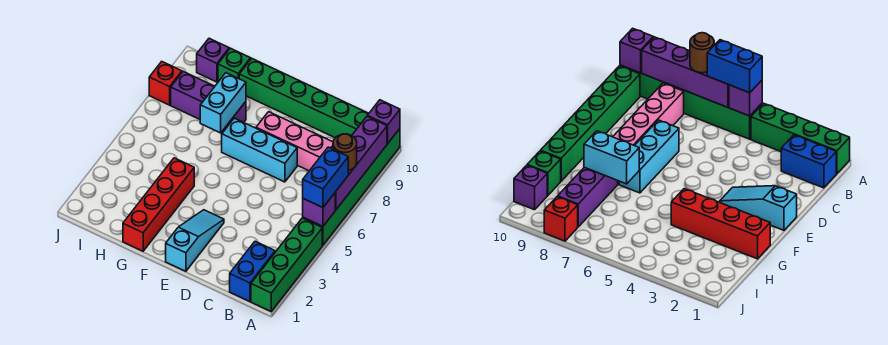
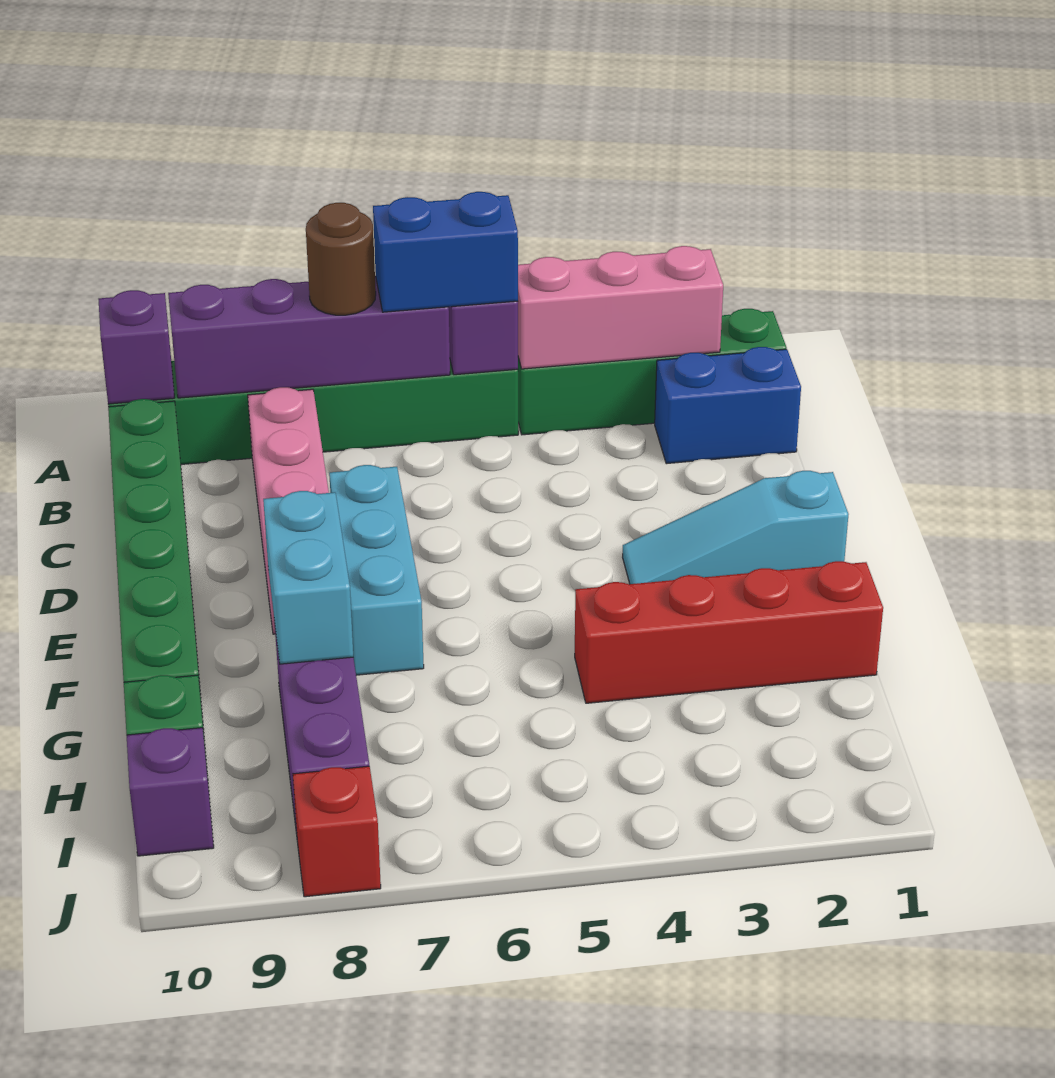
none -> pink brick A2:A4 level 2
cyan brick G7:G8 level 2 -> cyan brick F8:G8 level 2

